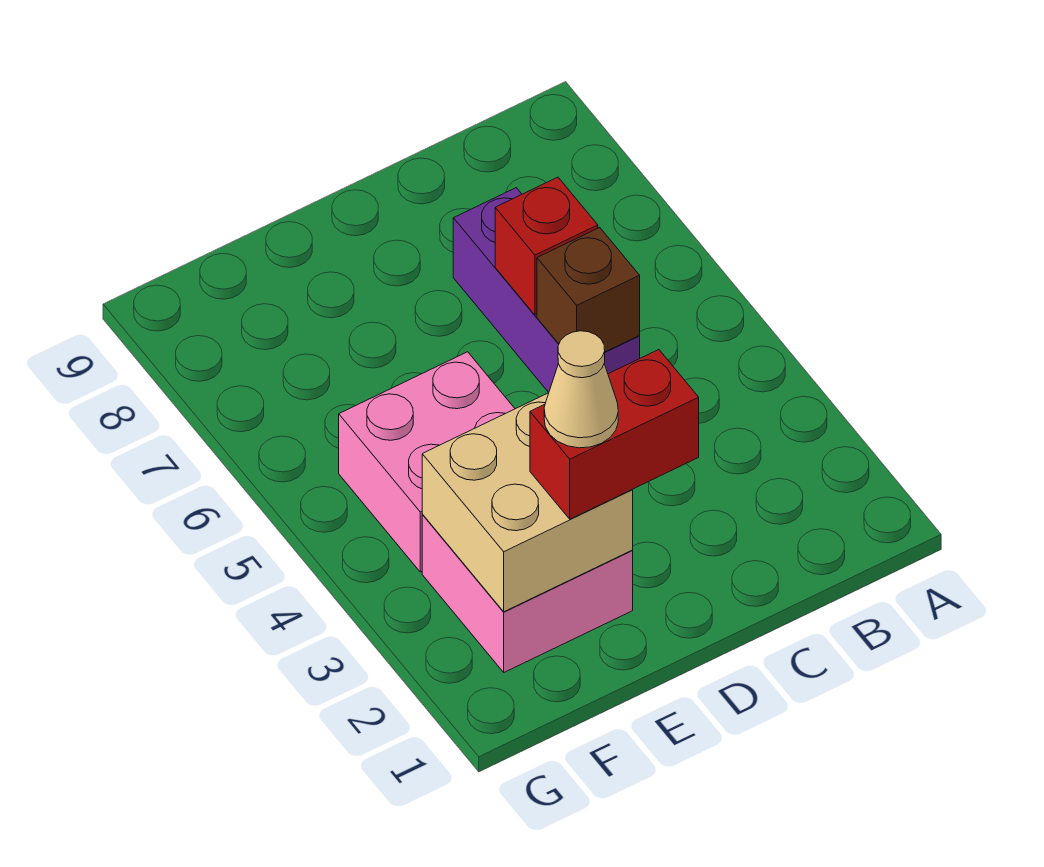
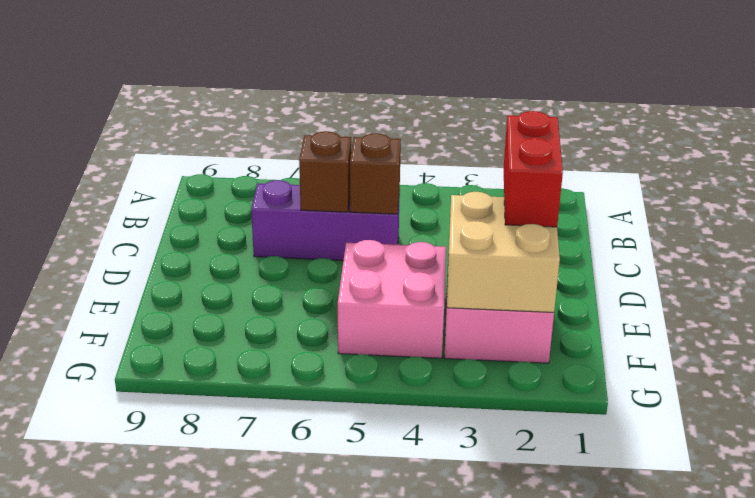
red brick C6 level 2 -> brown brick C6 level 2
tan cone E2 level 4 -> none

